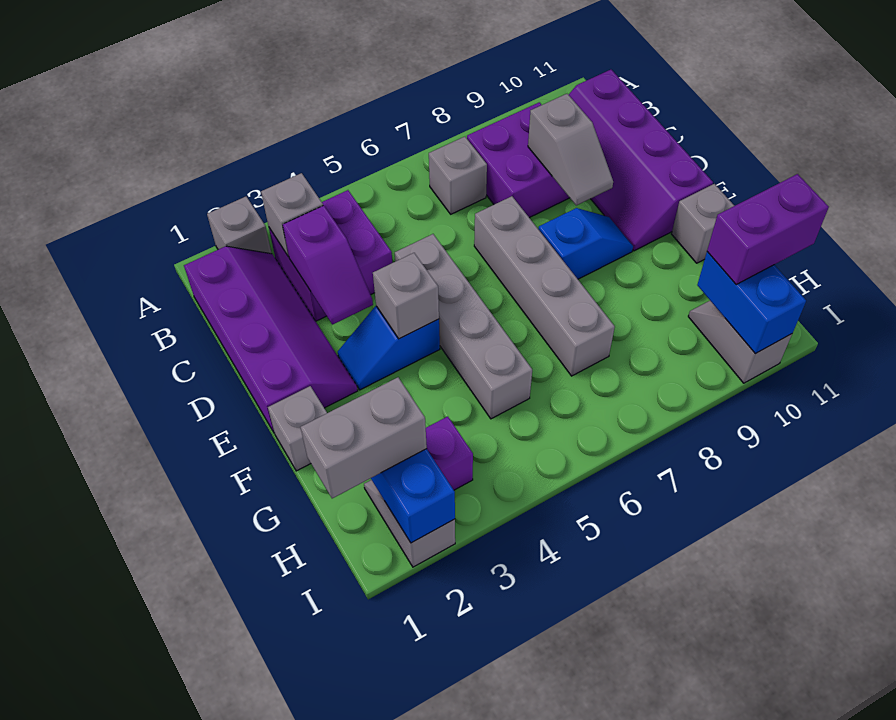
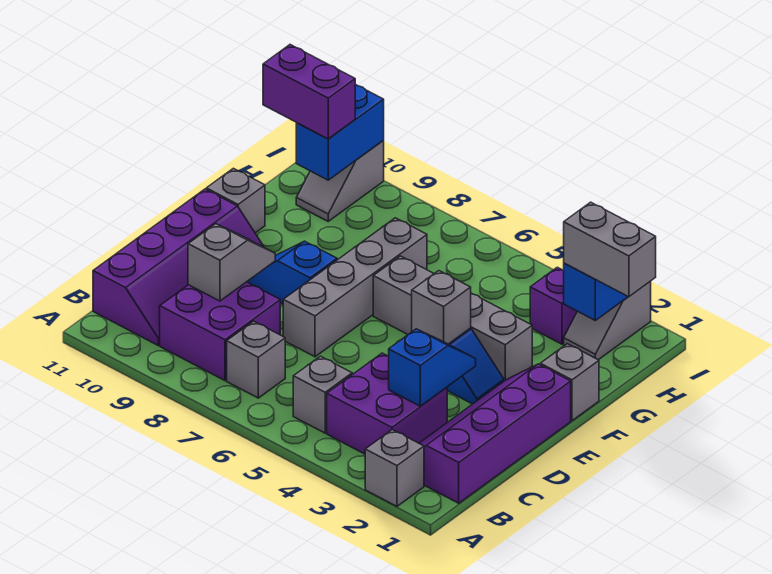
grey brick B3 level 2 -> grey brick B5 level 1
purple slope C3:D3 level 2 top C -> blue slope C3:D3 level 2 top C
grey brick D5:G5 level 1 -> grey brick F3:F6 level 1

